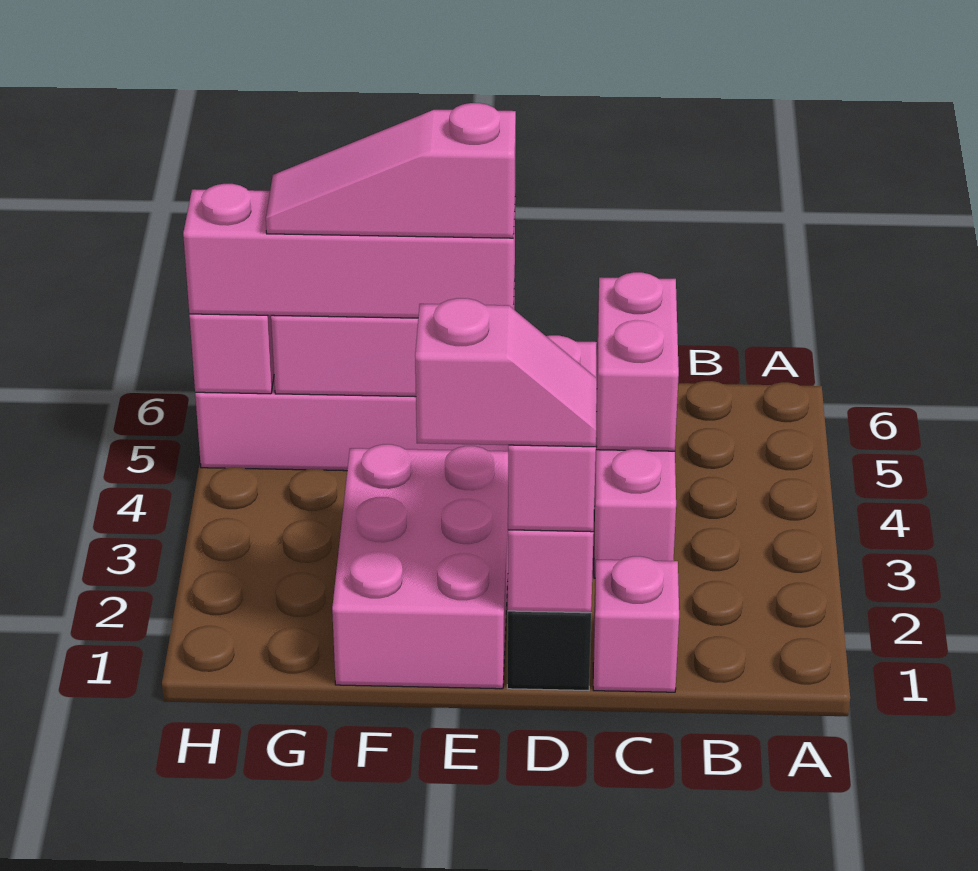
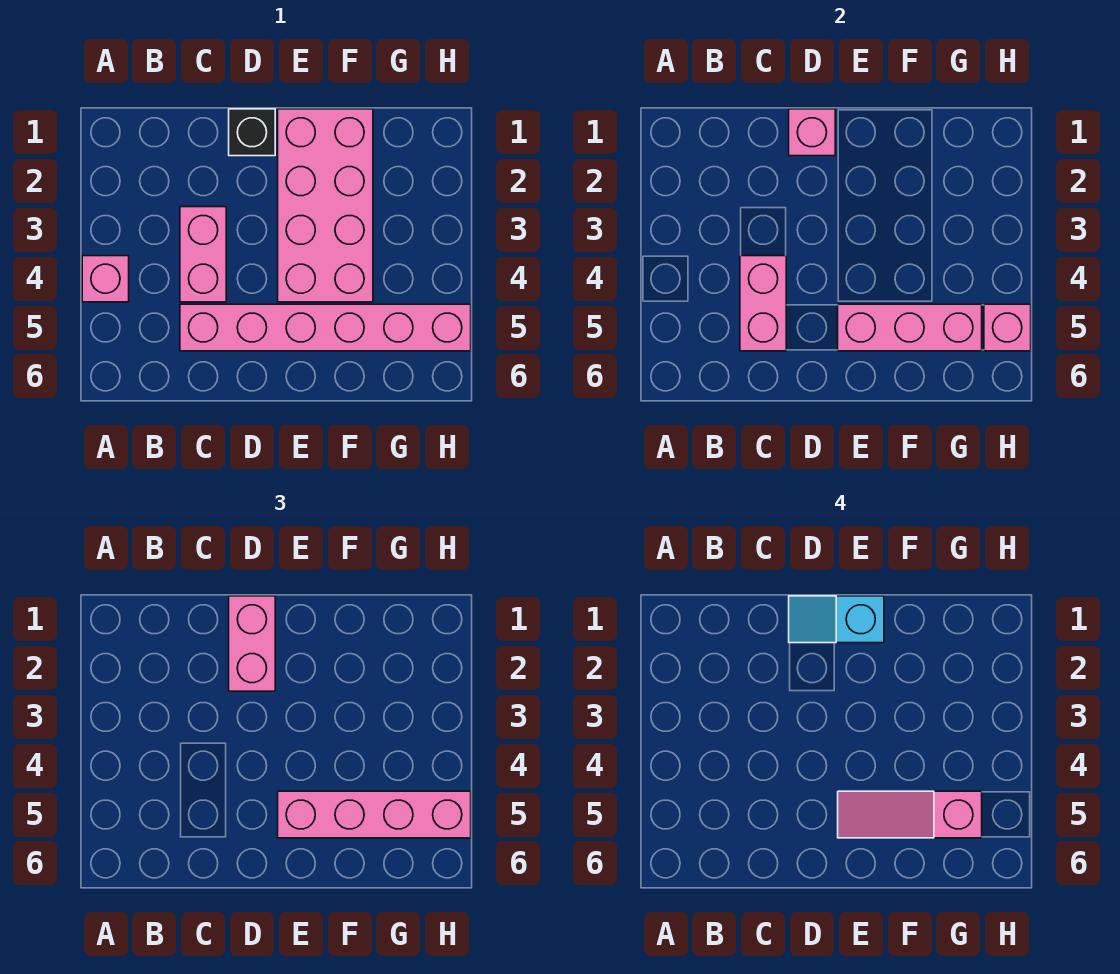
pink brick C1 level 1 -> pink brick A4 level 1
pink slope D1:E1 level 4 top E -> cyan slope D1:E1 level 4 top E
pink brick E1:F3 level 1 -> pink brick E1:F4 level 1
pink slope E5:G5 level 4 top E -> pink slope E5:G5 level 4 top G

